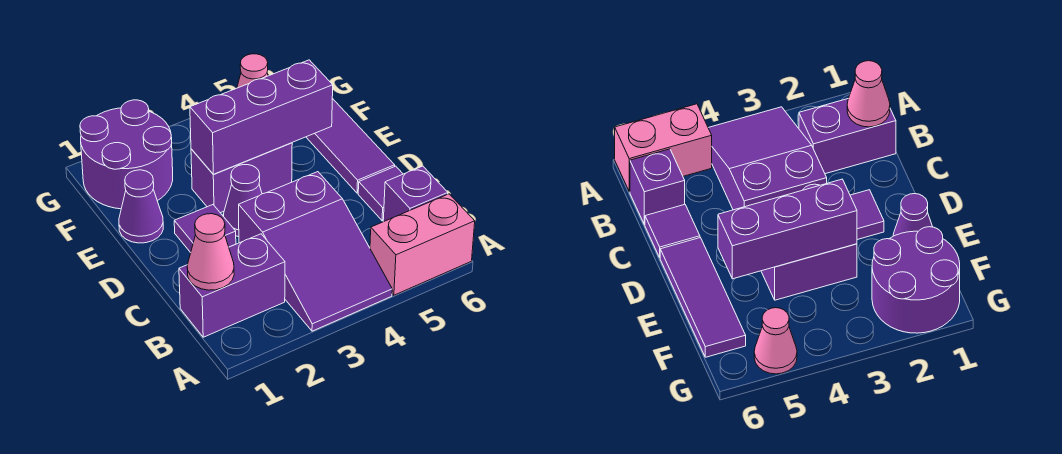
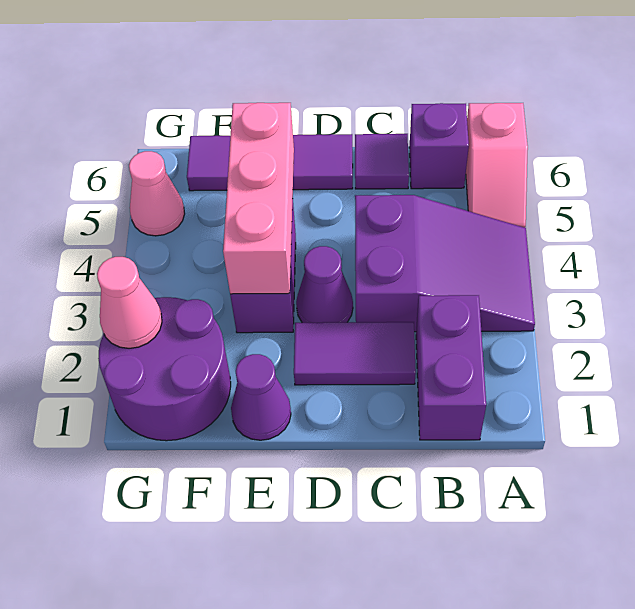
pink brick A5:A6 level 1 -> pink slope A5:A6 level 1 top 6
pink cone B1 level 2 -> pink cone G2 level 2
purple tile D2 level 1 -> purple tile C2:D2 level 1
purple brick E3:E5 level 2 -> pink brick E3:E5 level 2

